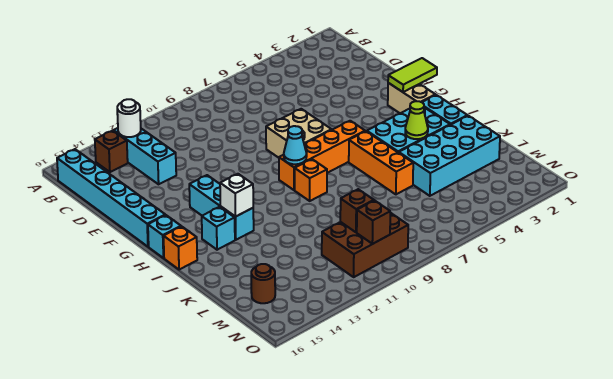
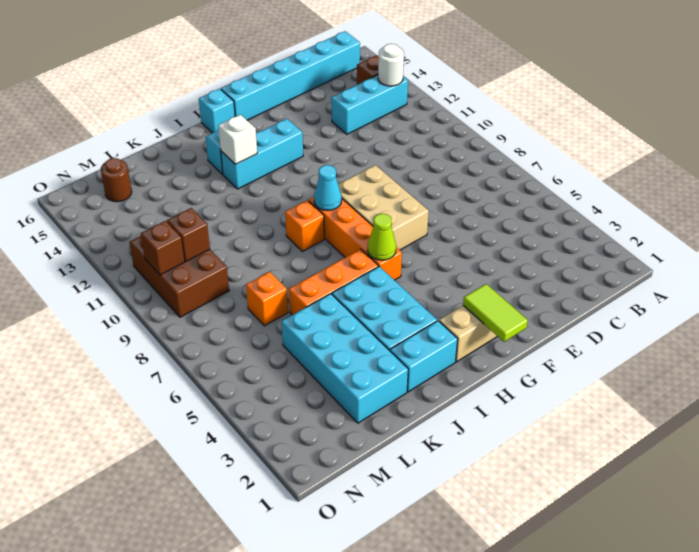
tan brick F7:G8 level 1 -> tan brick F7:G9 level 1
orange brick I16 level 1 -> orange brick L7 level 1
lime cone J4 level 2 -> lime cone H6 level 2

